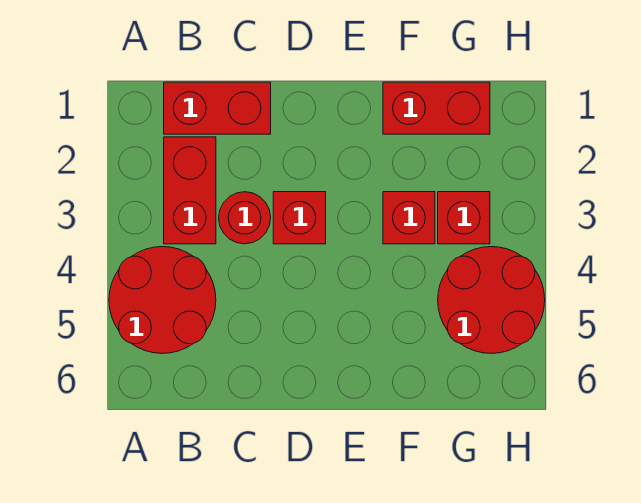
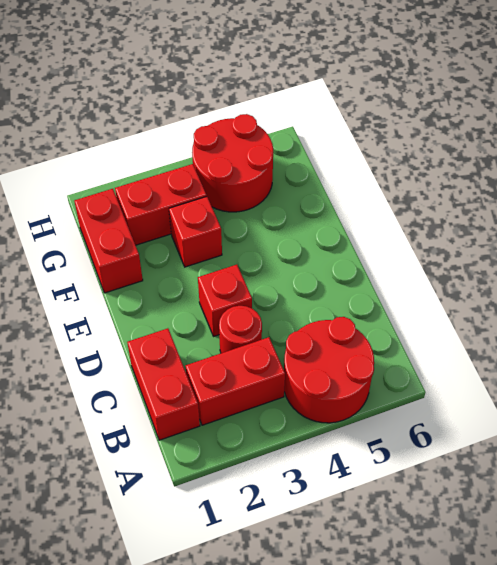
red brick G3 level 1 -> red brick G2:G3 level 1

